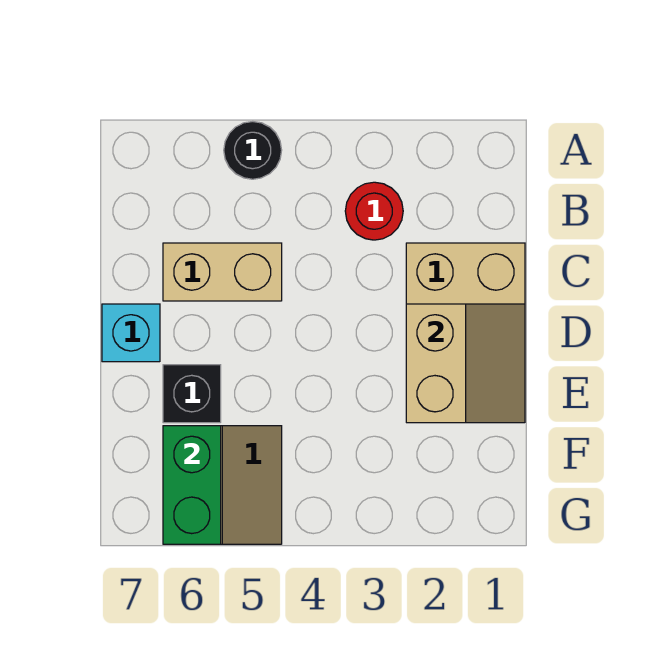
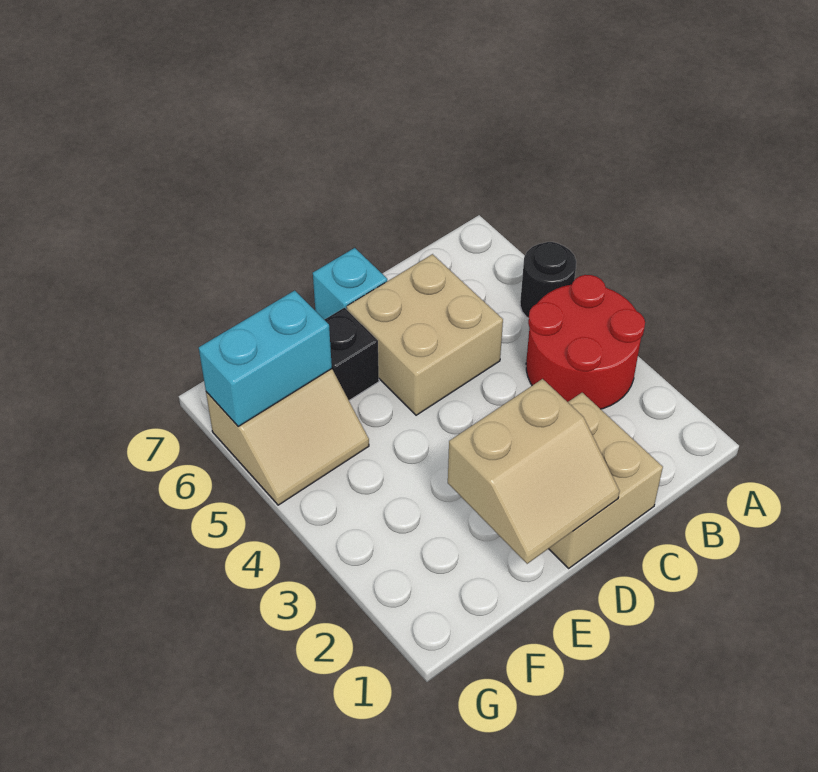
red round brick B3 level 1 -> red round brick A3:B4 level 1
tan brick C5:C6 level 1 -> tan brick C5:D6 level 1
green brick F6:G6 level 2 -> cyan brick F6:G6 level 2

